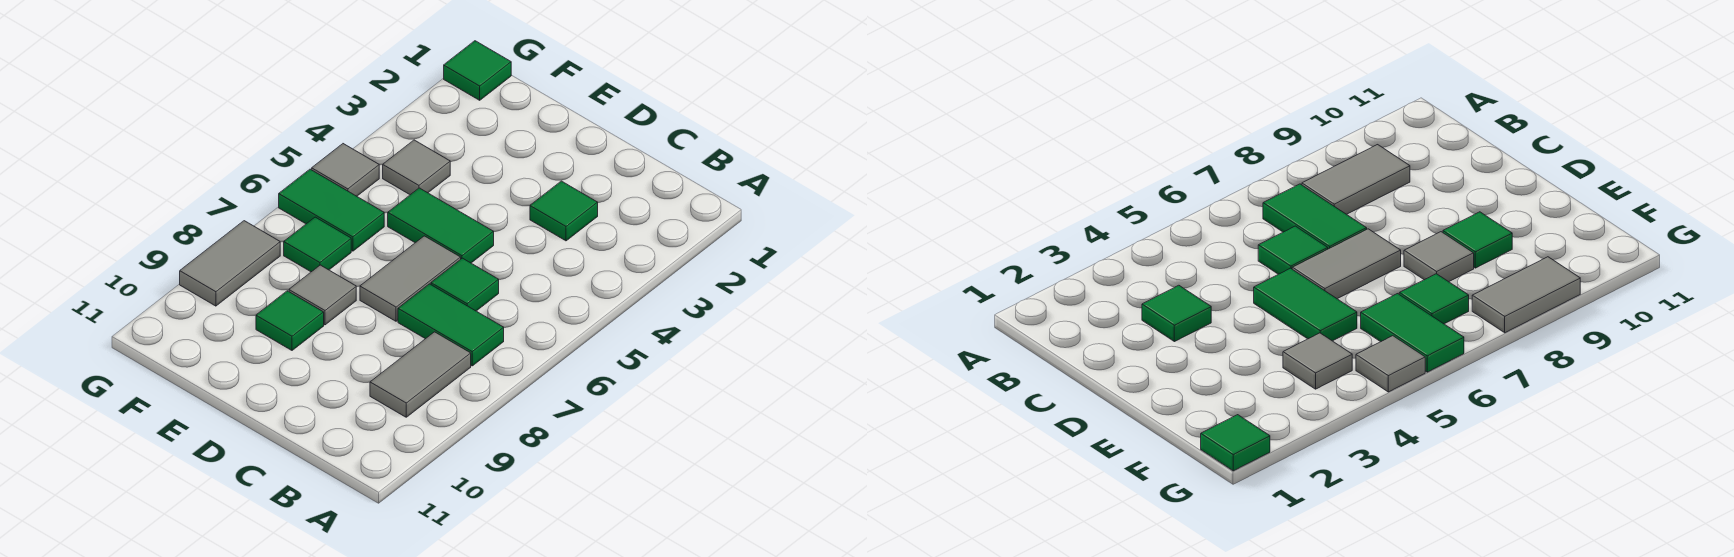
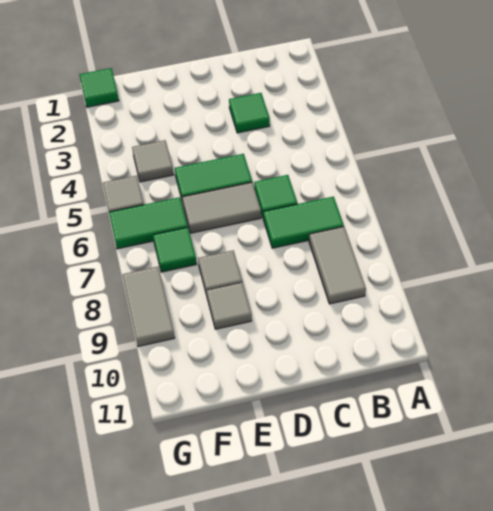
grey tile D6:D7 level 1 -> grey tile D6:E6 level 1
green tile E9 level 1 -> grey tile E9 level 1

